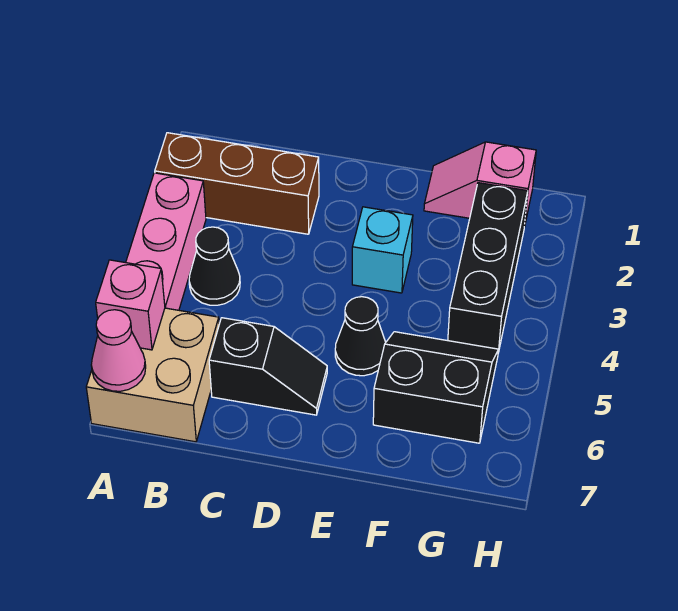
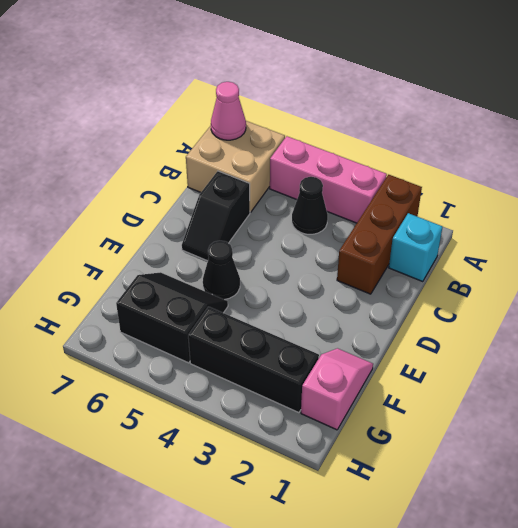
pink brick A6 level 2 -> none
cyan brick E3 level 1 -> cyan brick B1 level 1
black slope F5:G6 level 1 top 6 -> black slope F5:G6 level 1 top G

